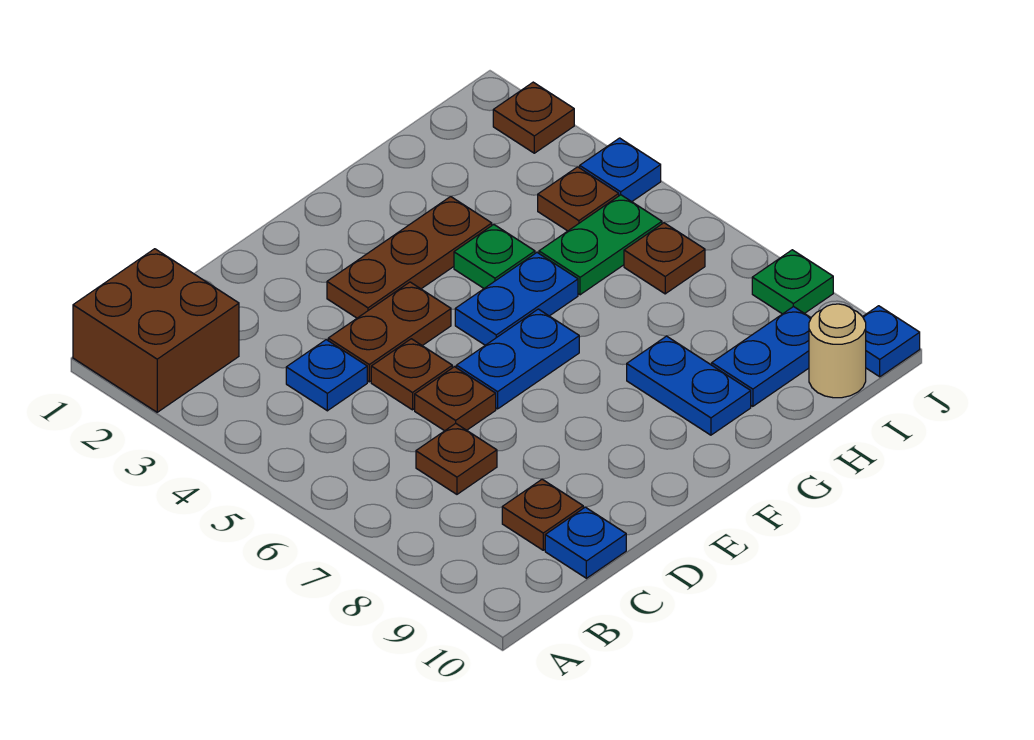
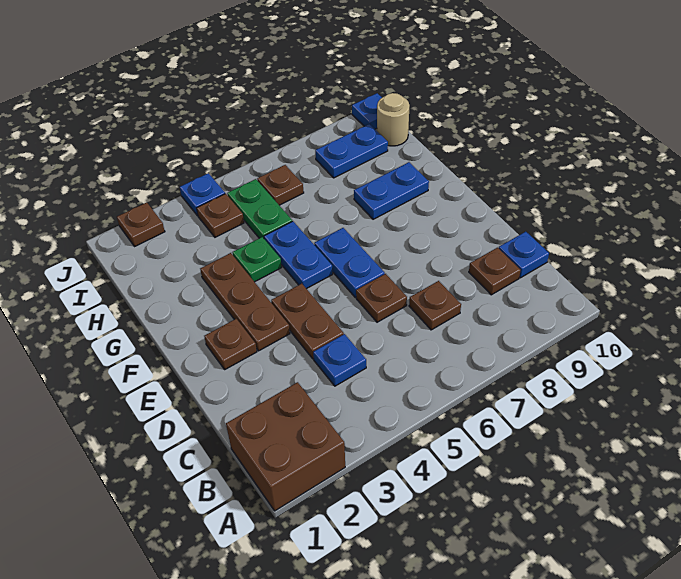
brown plate D5 level 1 -> brown plate E2 level 1
blue plate H9:I9 level 1 -> blue plate I8:I9 level 1
green plate J8 level 1 -> none

